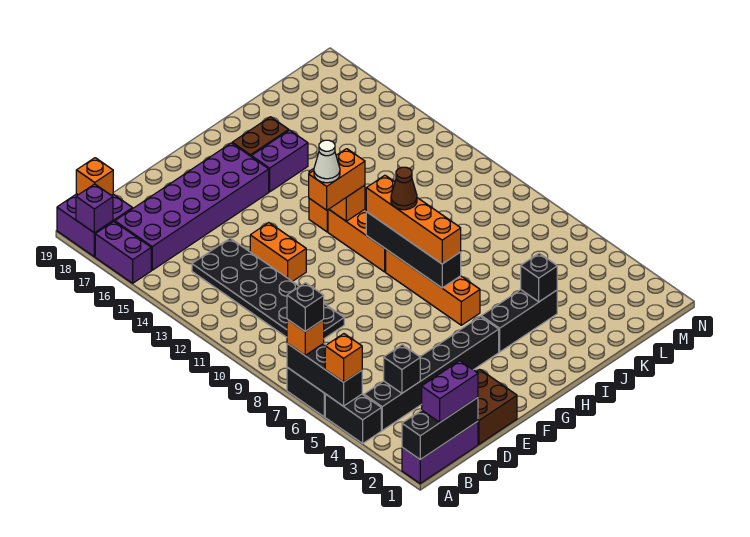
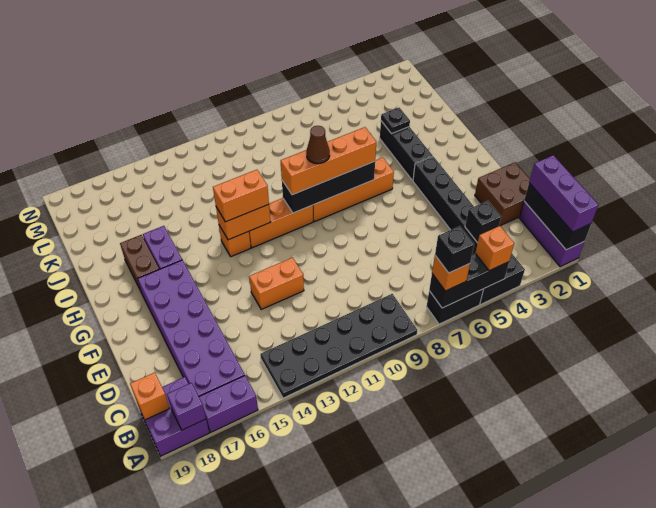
purple brick B1:C1 level 3 -> purple brick A1:C1 level 3
black plate C9:D14 level 1 -> black plate A9:B14 level 1
orange brick G12:H12 level 3 -> orange brick H12:H13 level 3
white cone G12 level 4 -> none
black brick J4 level 2 -> black plate J4 level 2

